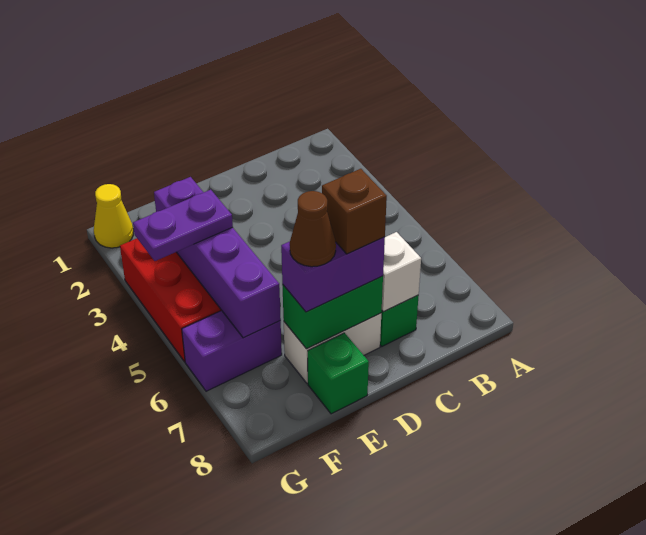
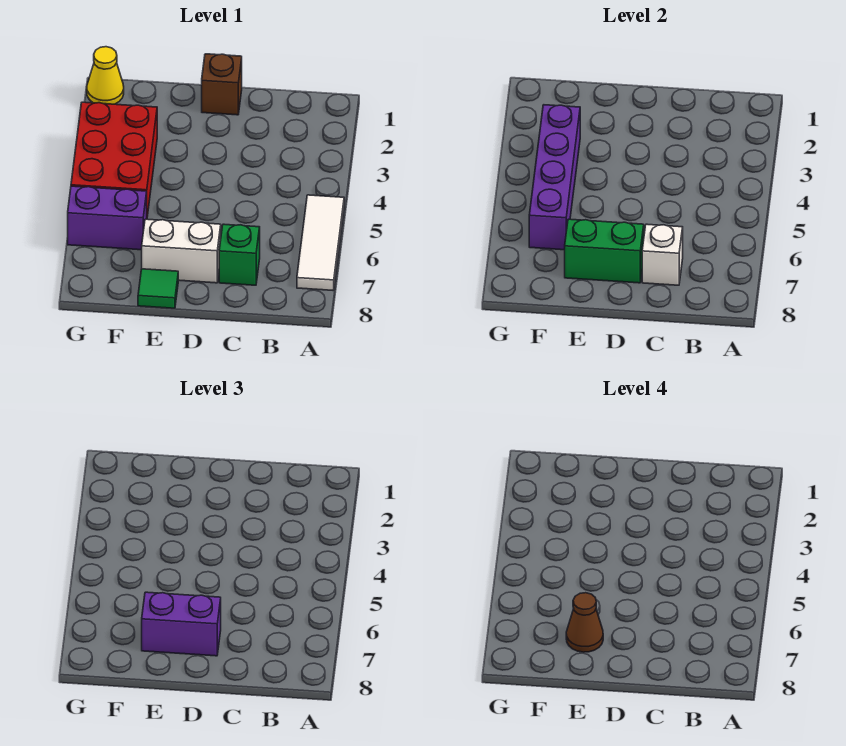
none -> white tile A5:A7 level 1
brown brick D7 level 4 -> brown brick D1 level 1
green brick E8 level 1 -> green tile E8 level 1
purple plate F4:G4 level 3 -> none

